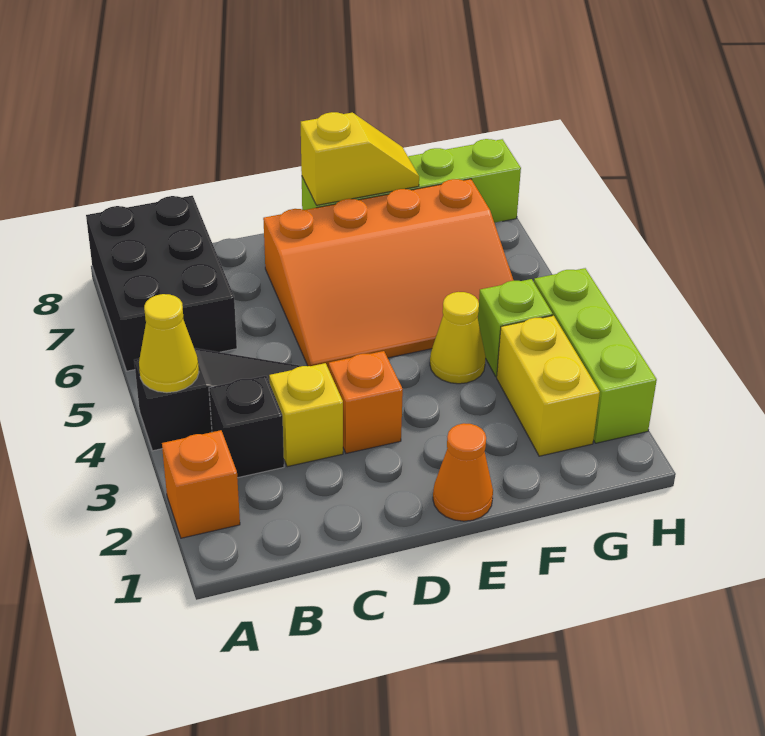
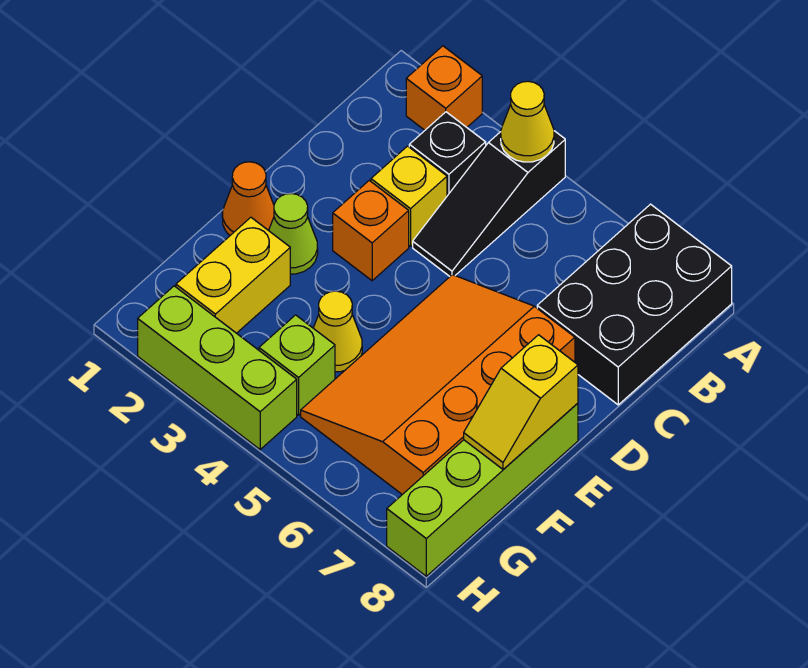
black brick A6:B8 level 1 -> black brick A7:C8 level 1
none -> lime cone E2 level 1
yellow brick G2:G3 level 1 -> yellow brick F2:G2 level 1

